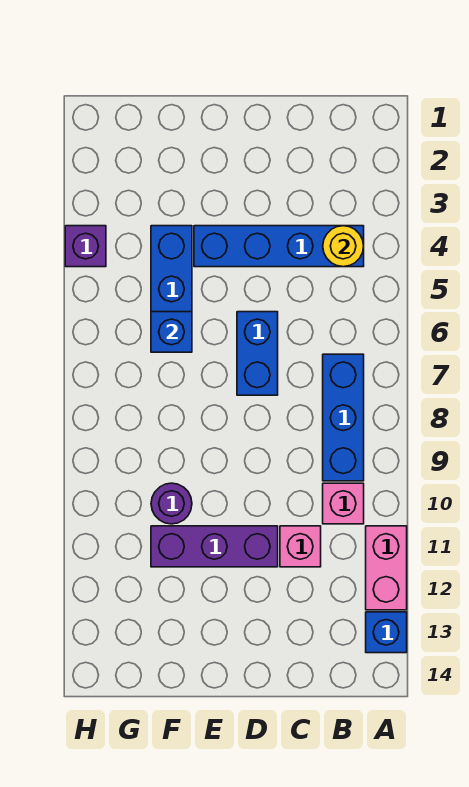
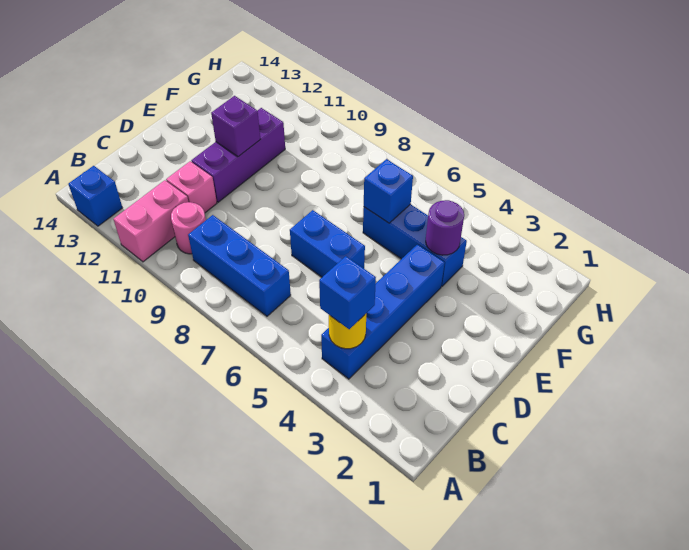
pink brick A11:A12 level 1 -> pink brick A11:B11 level 1
none -> blue brick B4 level 3
pink brick B10 level 1 -> pink round brick B10 level 1
purple round brick F10 level 1 -> purple round brick F4 level 2
purple brick H4 level 1 -> purple brick E11 level 2

